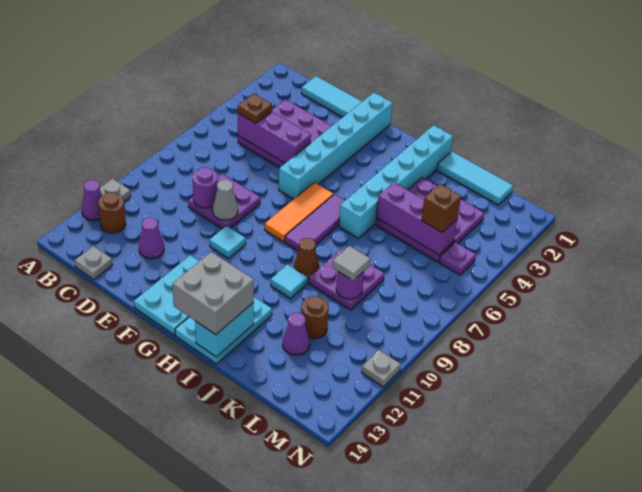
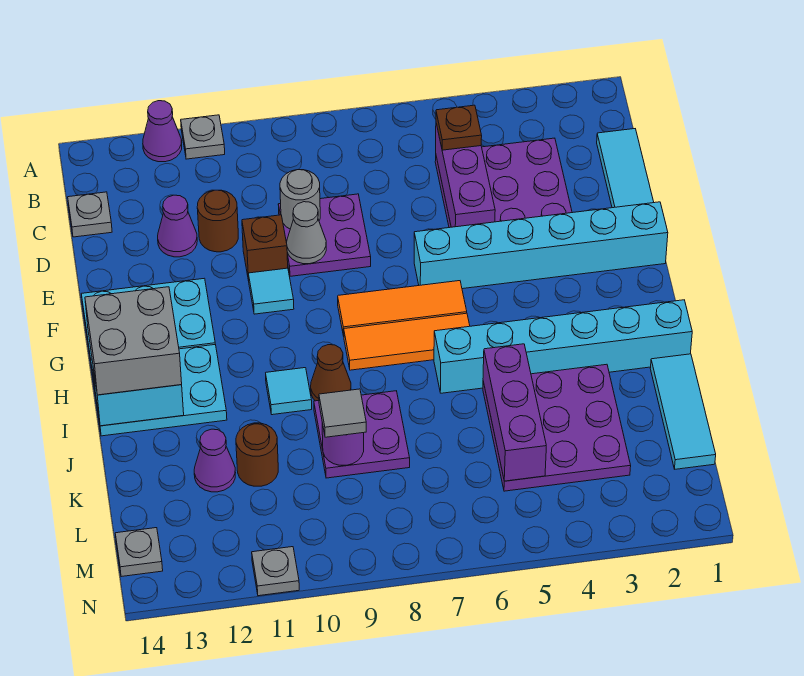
brown round brick B12 level 1 -> brown round brick D11 level 1
purple round brick D9 level 2 -> grey round brick D9 level 2
purple tile H6:H8 level 1 -> orange tile H6:H8 level 1
brown brick L5 level 3 -> brown brick E10 level 1
purple plate M5 level 1 -> none
none -> grey plate M14 level 1

